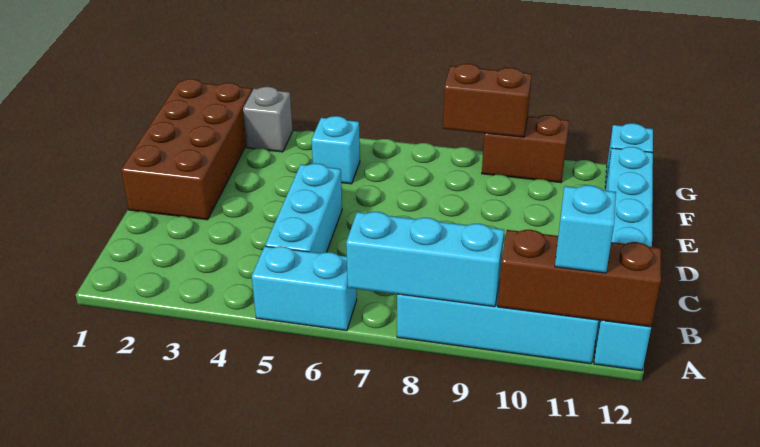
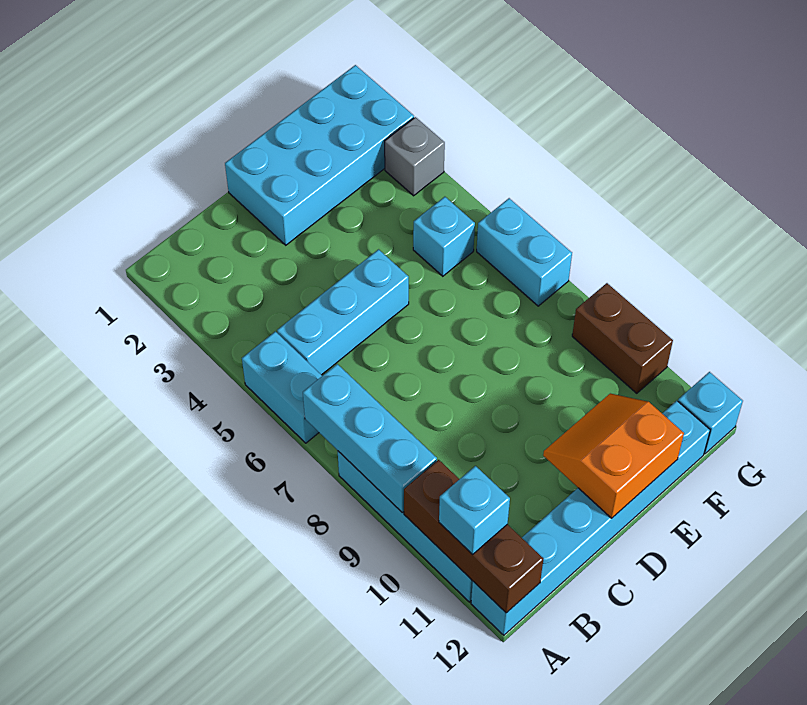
brown brick D1:G2 level 1 -> cyan brick D1:G2 level 1
none -> orange slope D11:E12 level 2 top 12
none -> cyan brick G6:G7 level 1
brown brick G8:G9 level 2 -> none

